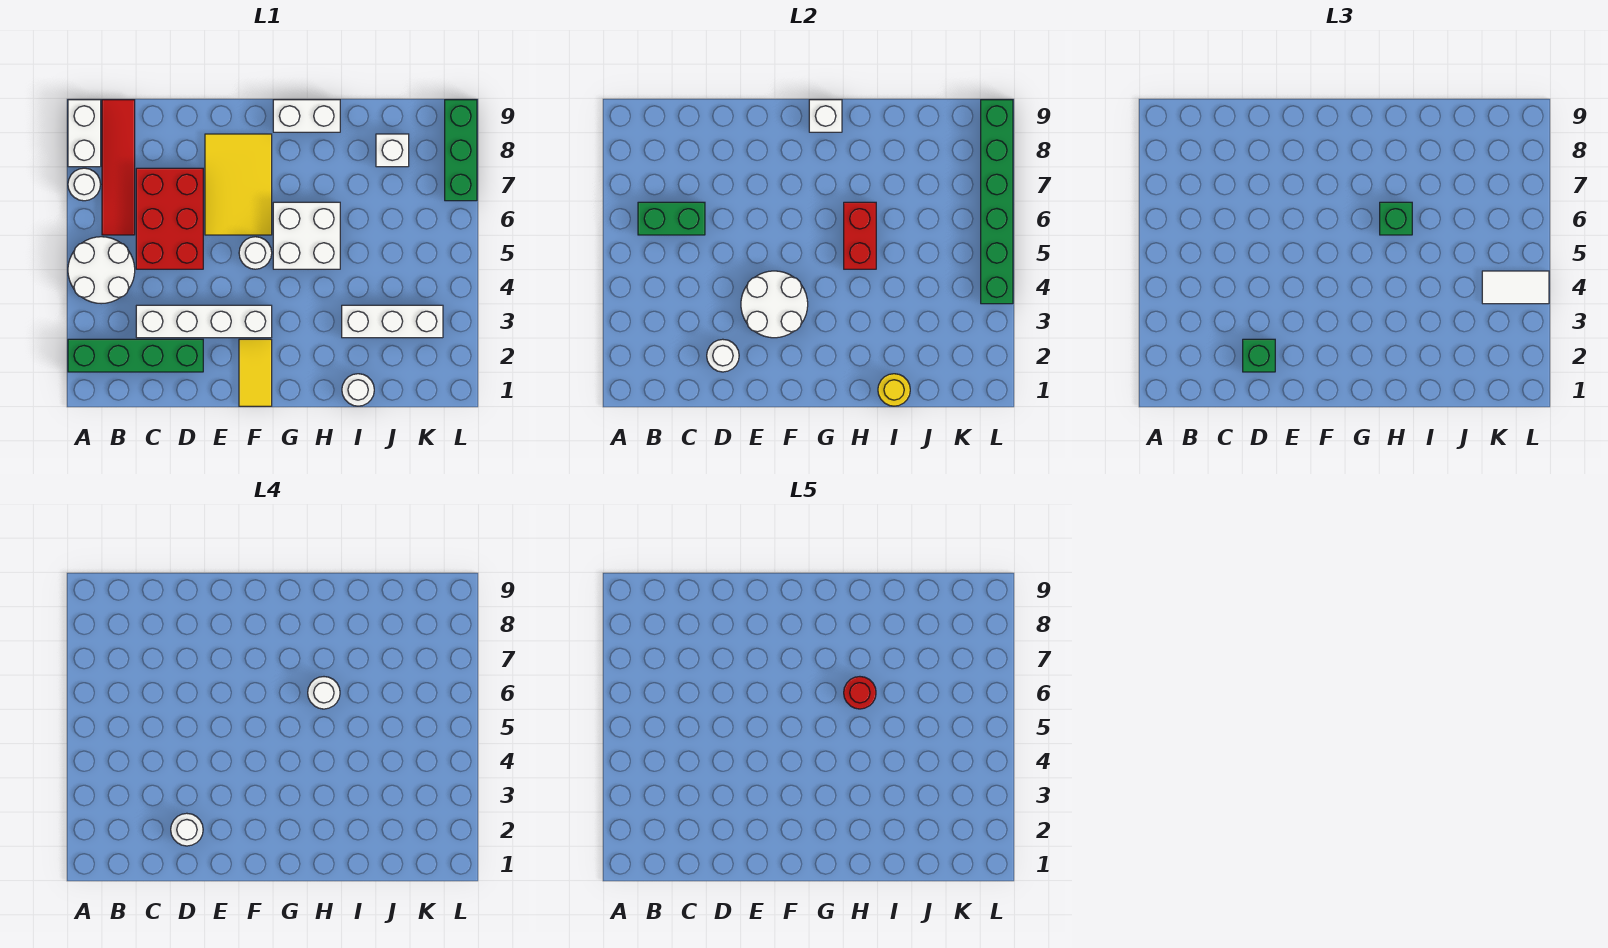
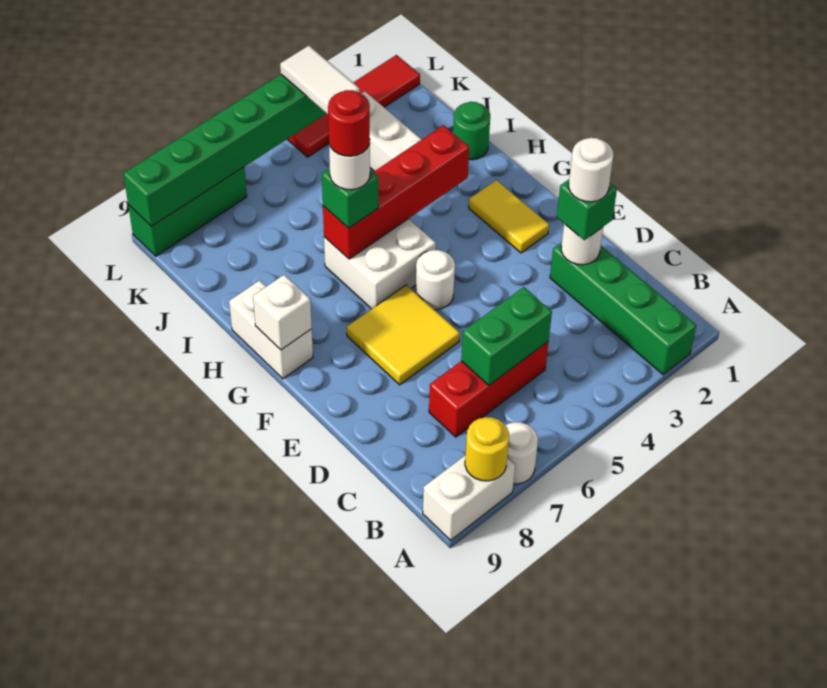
white round brick A4:B5 level 1 -> none
red tile B6:B9 level 1 -> red tile L1:L4 level 1
green brick B6:C6 level 2 -> green brick C5:C6 level 2
white brick C3:F3 level 1 -> none
red brick C5:D7 level 1 -> red brick C5:C7 level 1
white round brick E3:F4 level 2 -> none
yellow tile E6:F8 level 1 -> yellow tile E6:F7 level 1
yellow tile F1:F2 level 1 -> yellow tile F2:G2 level 1
red brick H5:H6 level 2 -> red brick H3:H6 level 2
white round brick I1 level 1 -> green round brick I1 level 1
yellow round brick I1 level 2 -> yellow round brick A8 level 2
white brick J8 level 1 -> none

